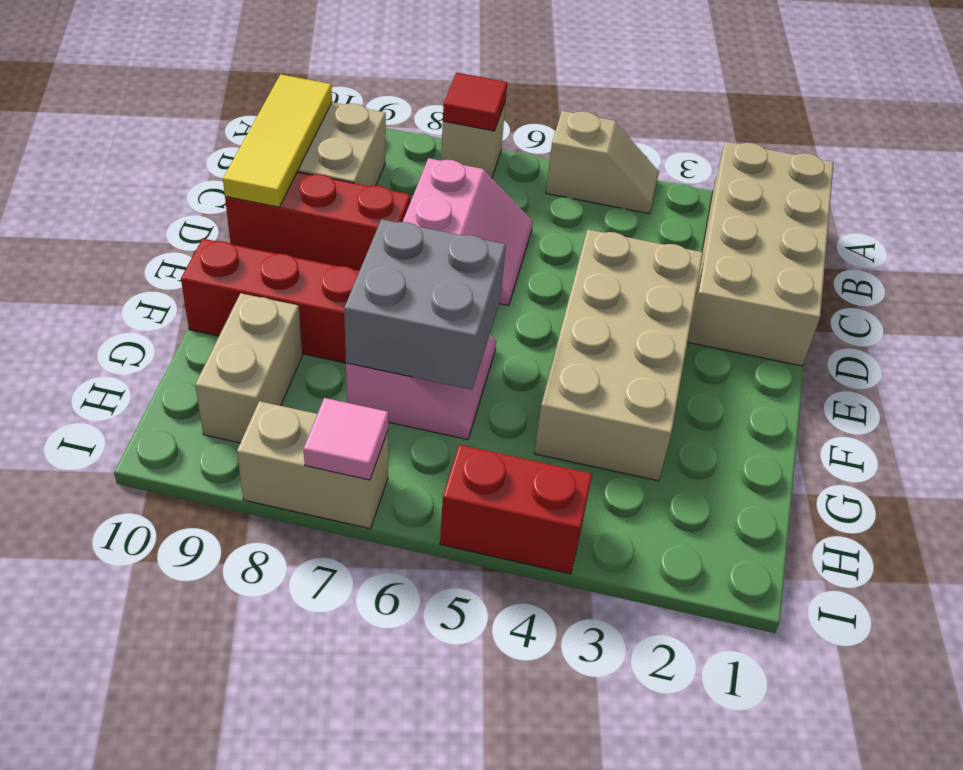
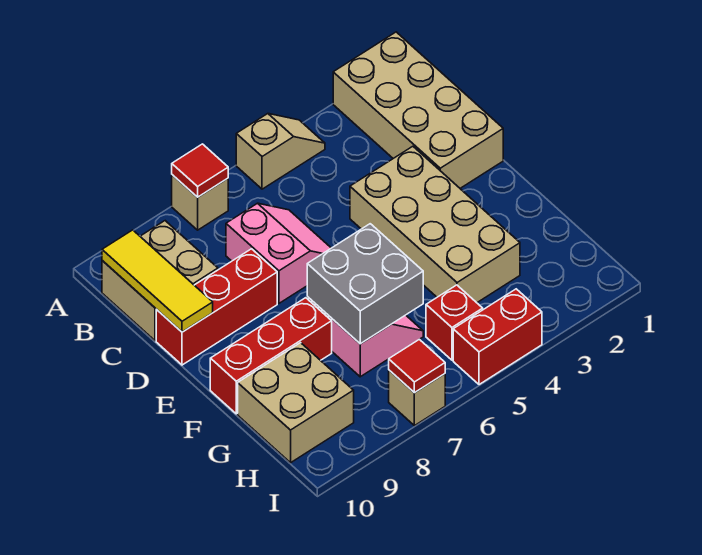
tan brick G9:H9 level 1 -> tan brick G9:H10 level 1
none -> red brick H5 level 1
tan brick I7:I8 level 1 -> tan brick I7 level 1
pink tile I7 level 2 -> red tile I7 level 2

